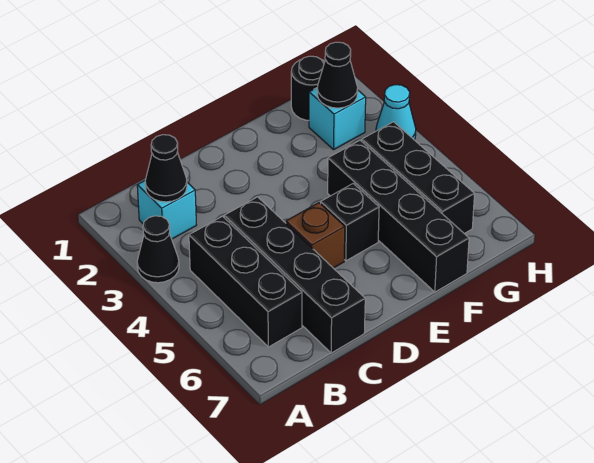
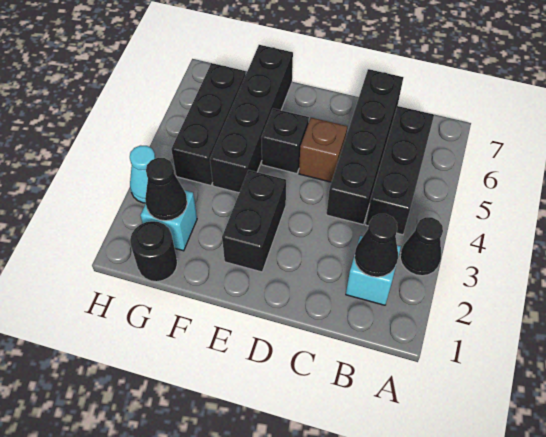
none -> black brick E2:E3 level 1

